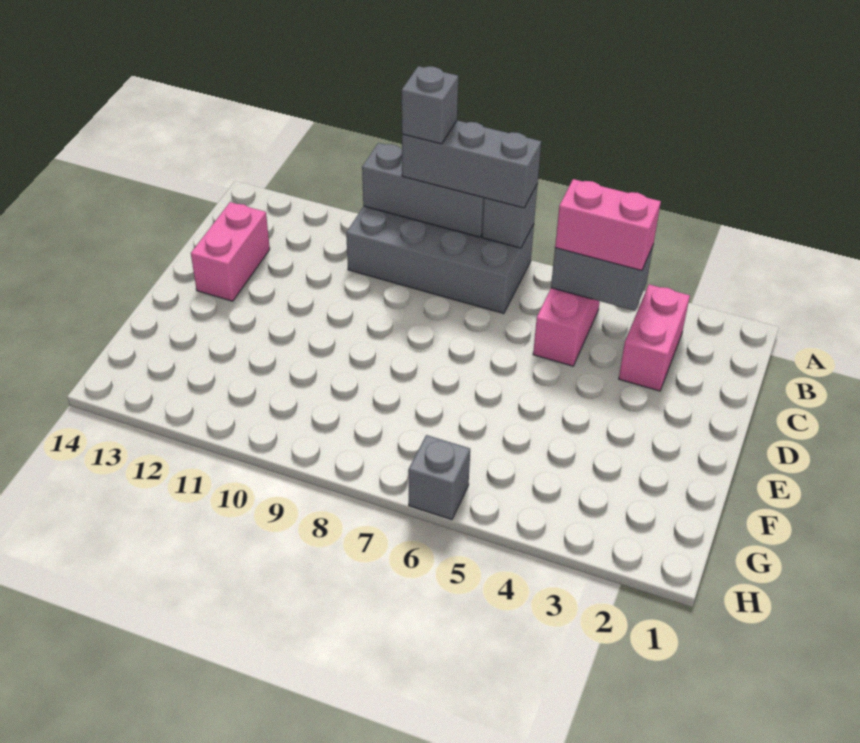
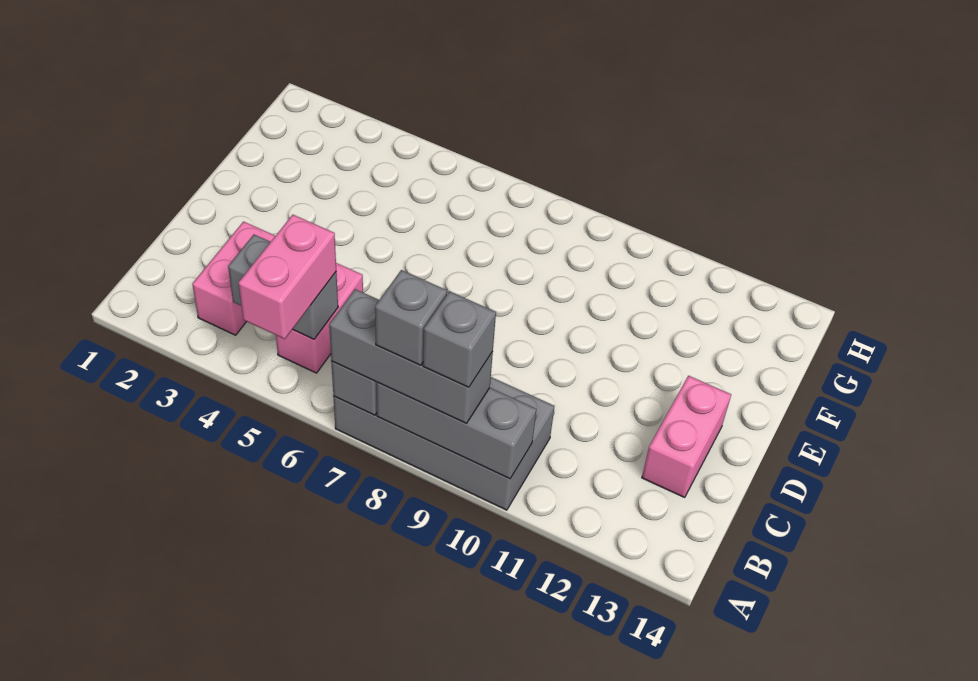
pink brick B4:B5 level 3 -> pink brick A5:B5 level 3
grey brick H6 level 1 -> grey brick A8 level 4

